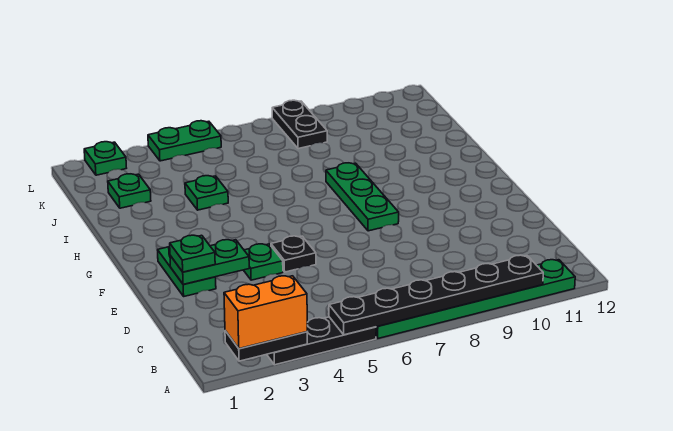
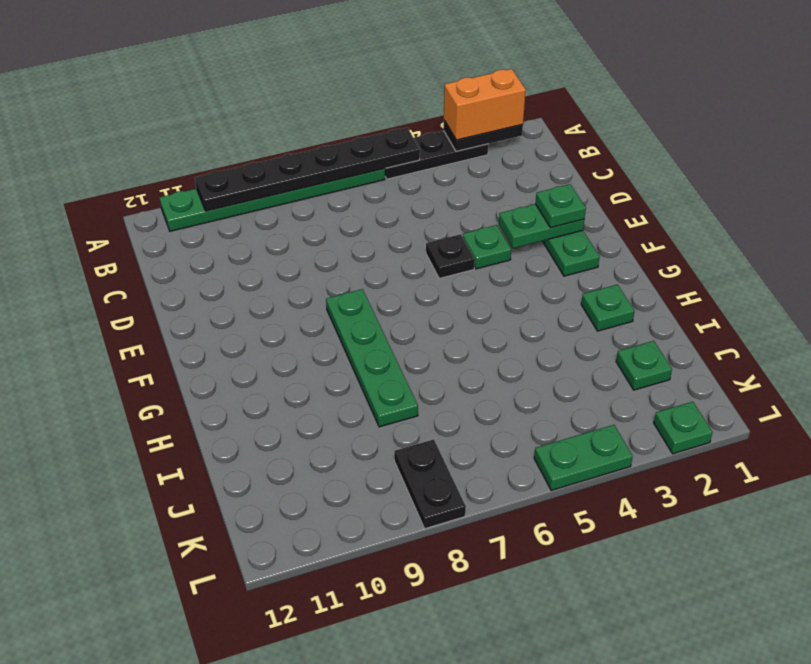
green plate F8:H8 level 1 -> green plate F8:I8 level 1
green plate I4 level 1 -> green plate H2 level 1

